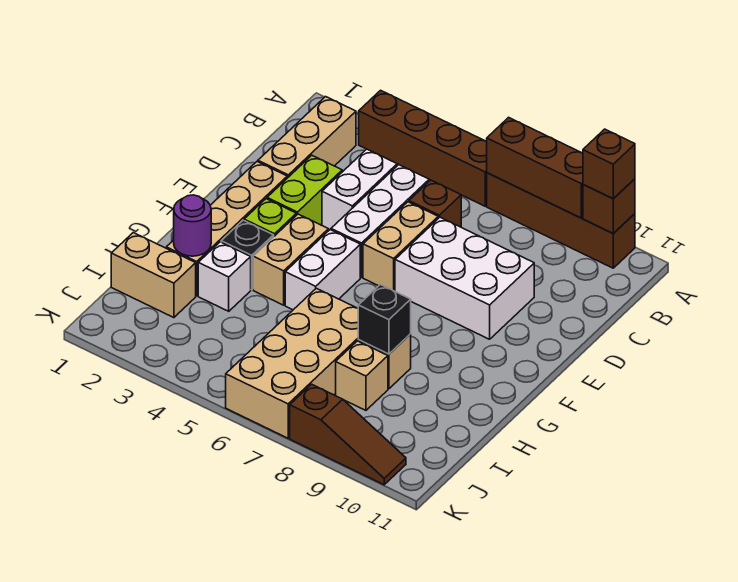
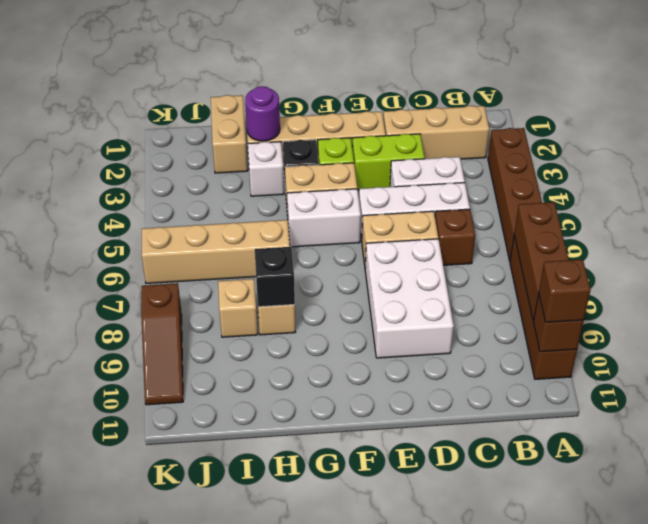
tan brick H6:K7 level 1 -> tan brick H6:K6 level 1

